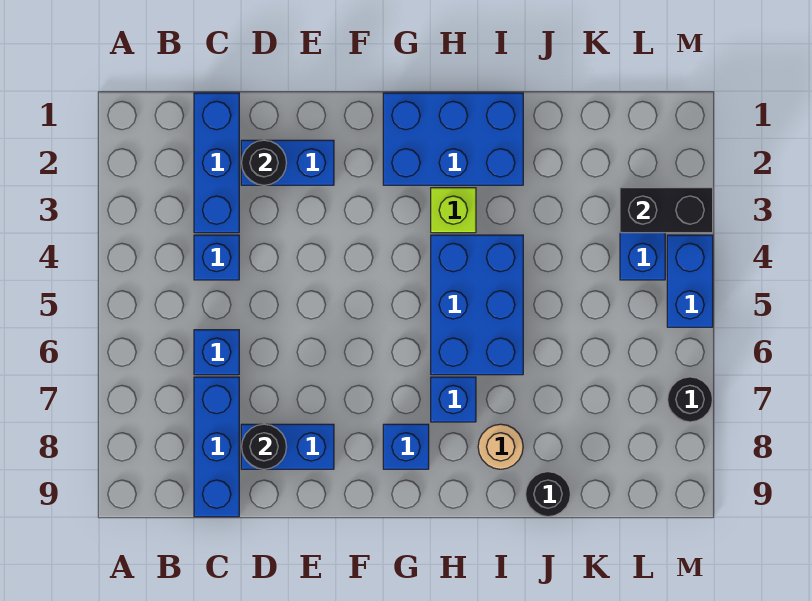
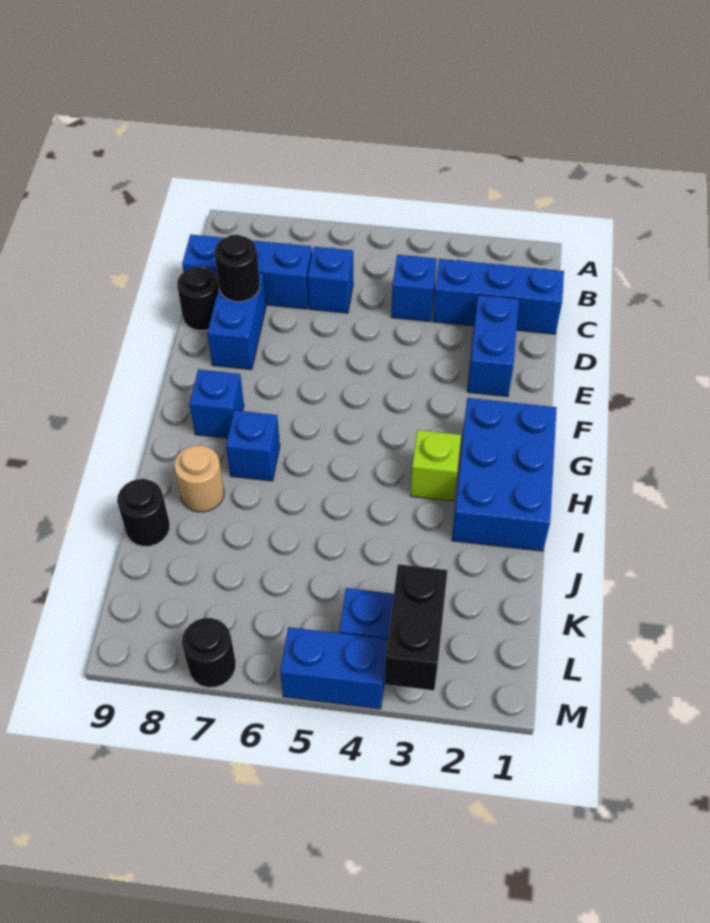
black round brick D2 level 2 -> black round brick D9 level 1
blue brick H4:I6 level 1 -> none

